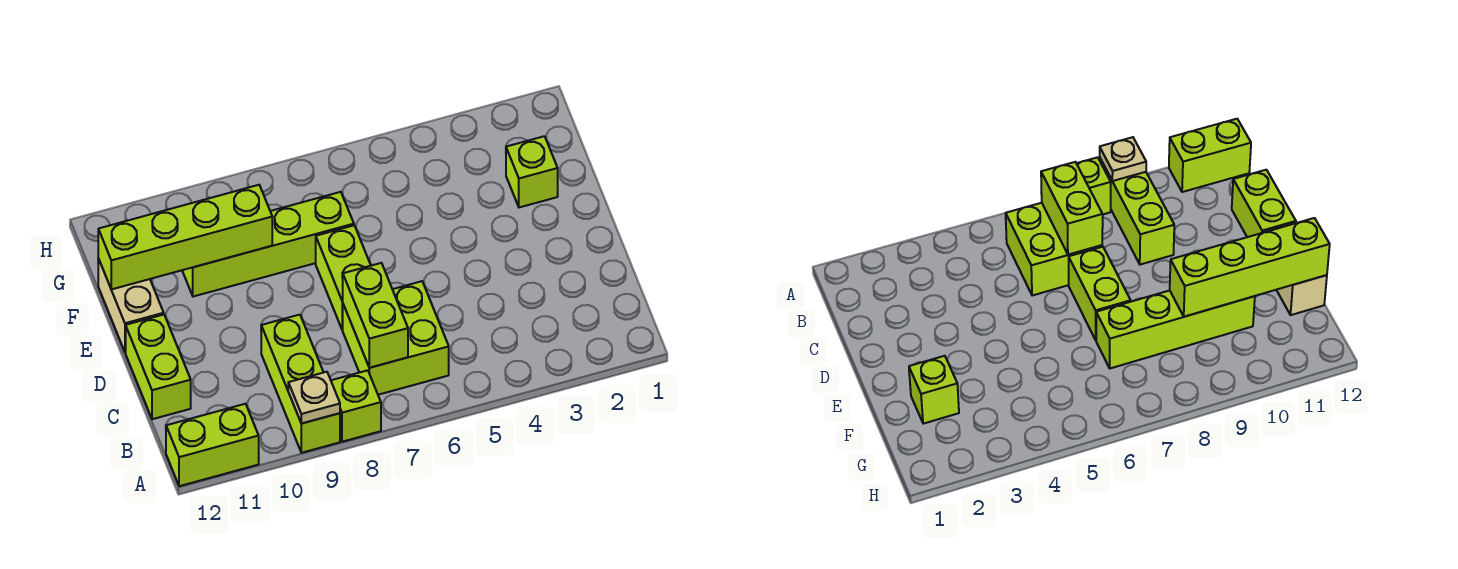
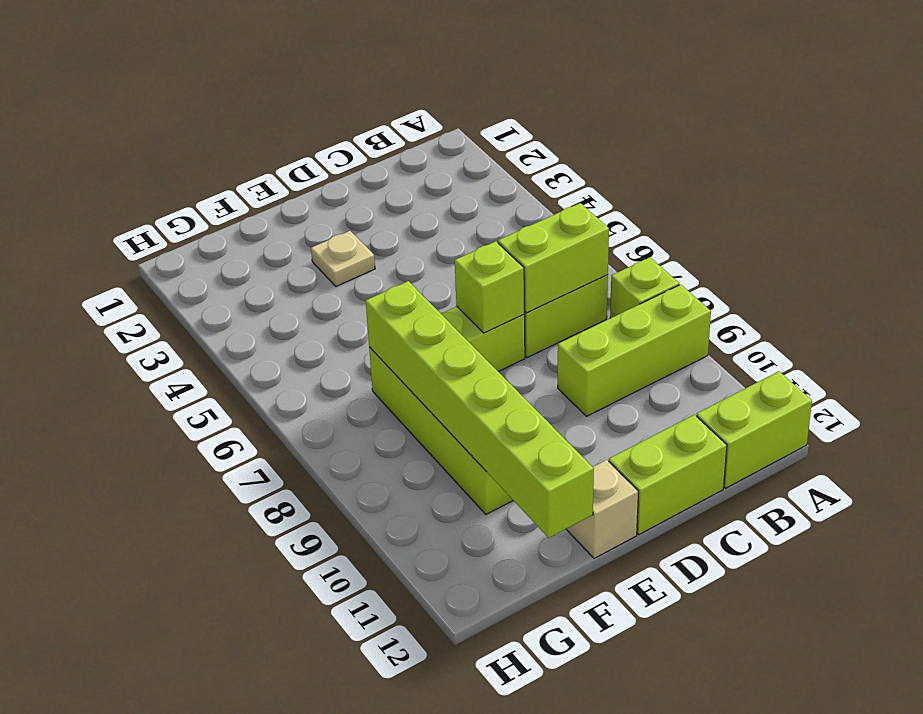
tan plate A9 level 2 -> tan plate E3 level 1
lime brick A11:A12 level 1 -> lime brick A12:B12 level 1
tan brick E12:F12 level 1 -> tan brick E12 level 1
lime brick F2 level 1 -> lime brick D7 level 2
lime brick F9:F12 level 2 -> lime brick F7:F12 level 2

